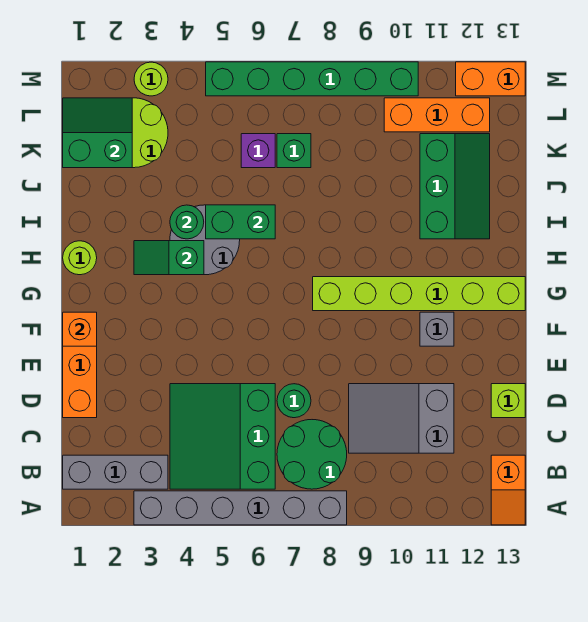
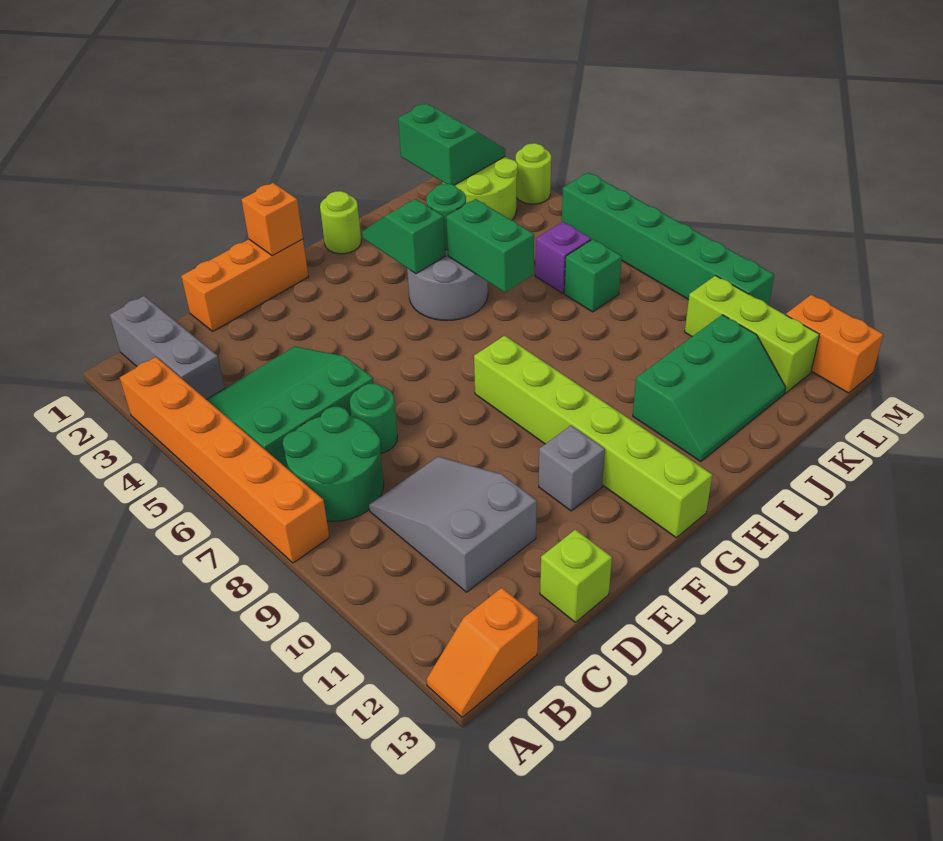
grey brick A3:A8 level 1 -> orange brick A3:A8 level 1
orange brick L10:L12 level 1 -> lime brick L10:L12 level 1

